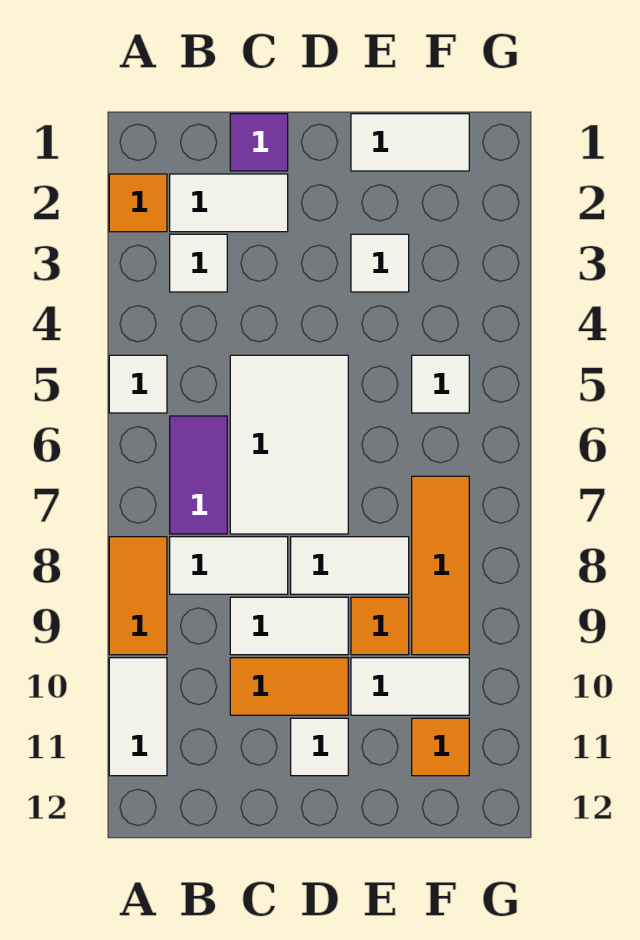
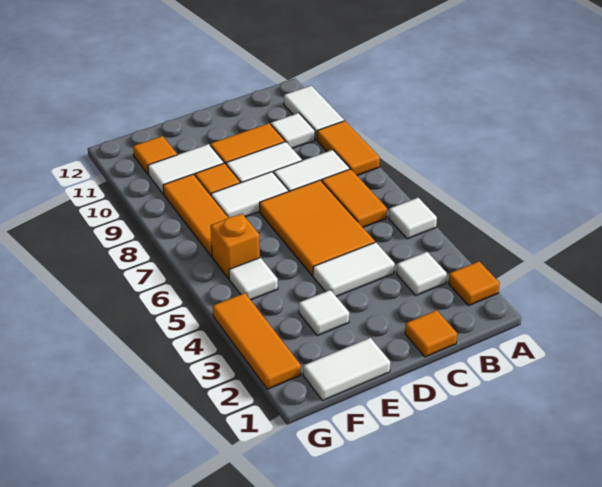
white tile B2:C2 level 1 -> white tile C4:D4 level 1
purple tile B6:B7 level 1 -> orange tile B6:B7 level 1
purple tile C1 level 1 -> orange tile C1 level 1
white tile C5:D7 level 1 -> orange tile C5:D7 level 1
white tile D11 level 1 -> white tile B10 level 1
none -> orange brick F6 level 1
none -> orange tile G2:G4 level 1

